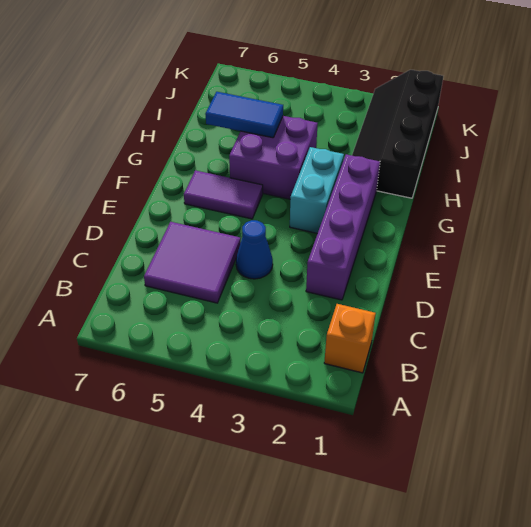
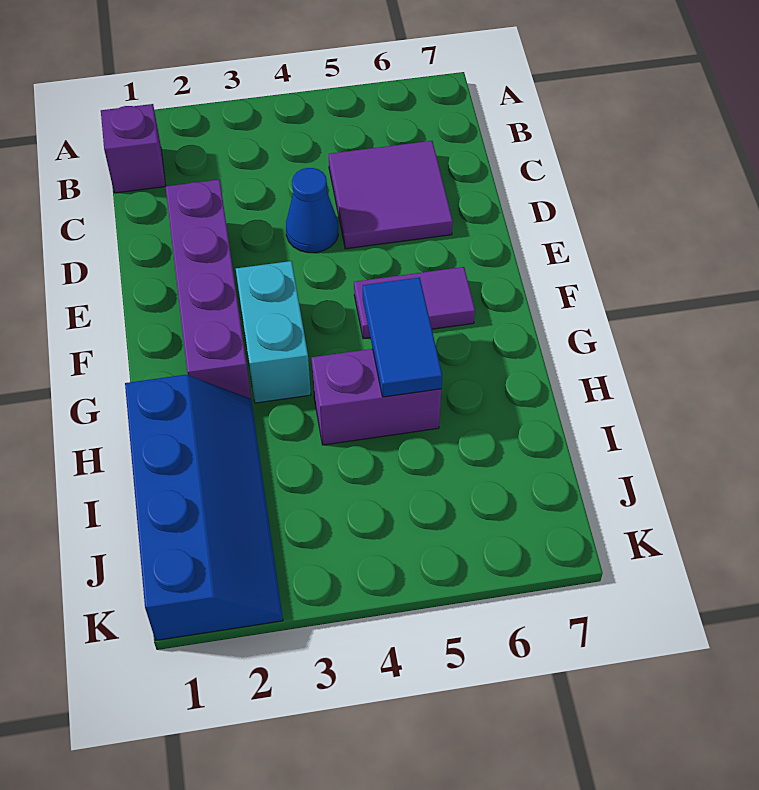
orange brick B1 level 1 -> purple brick B1 level 1
purple brick G4:H5 level 1 -> purple brick H4:H5 level 1
black slope H1:K2 level 1 top 1 -> blue slope H1:K2 level 1 top 1
blue tile H5:H6 level 2 -> blue tile G5:H5 level 2

